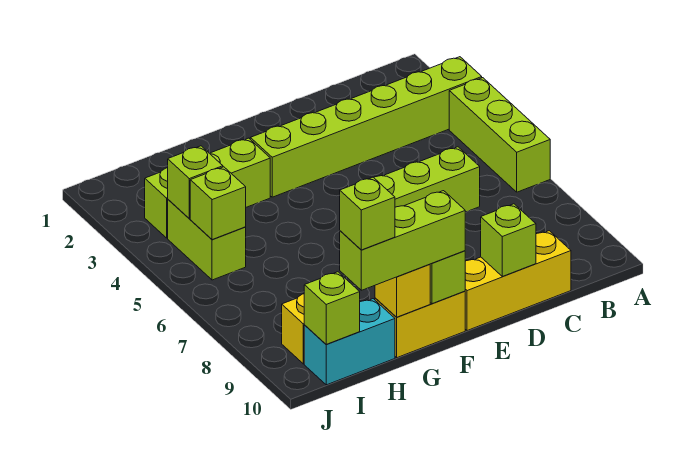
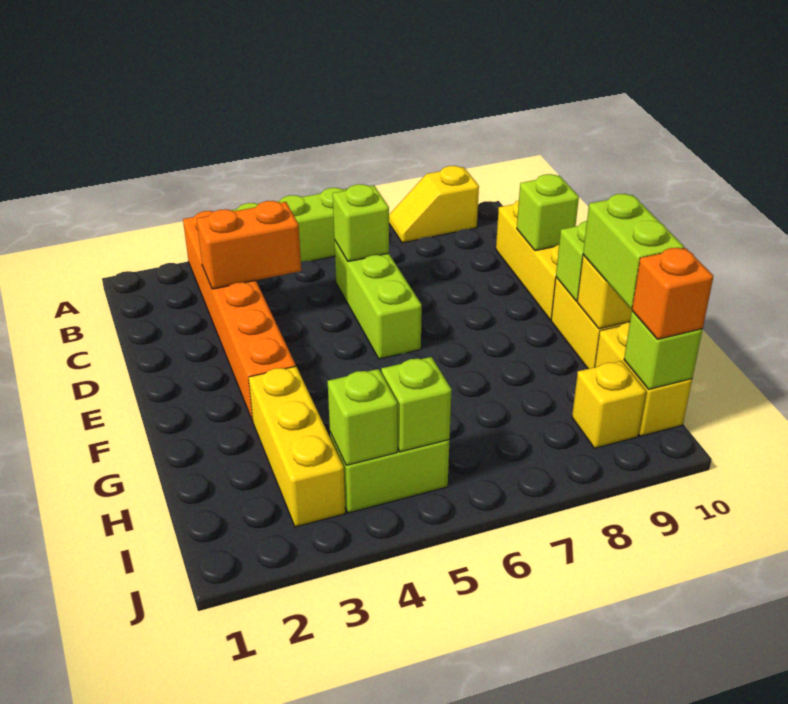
lime brick A3:F3 level 1 -> orange brick A3:F3 level 1
none -> yellow slope A8:A9 level 1 top 9
none -> orange brick C3:C4 level 2
lime brick F10:H10 level 3 -> lime brick G10:H10 level 3
lime brick G3:I3 level 1 -> yellow brick G3:I3 level 1
cyan brick H10:I10 level 1 -> yellow brick H10:I10 level 1
lime brick H10 level 4 -> lime brick C6 level 2
none -> orange brick I10 level 3

